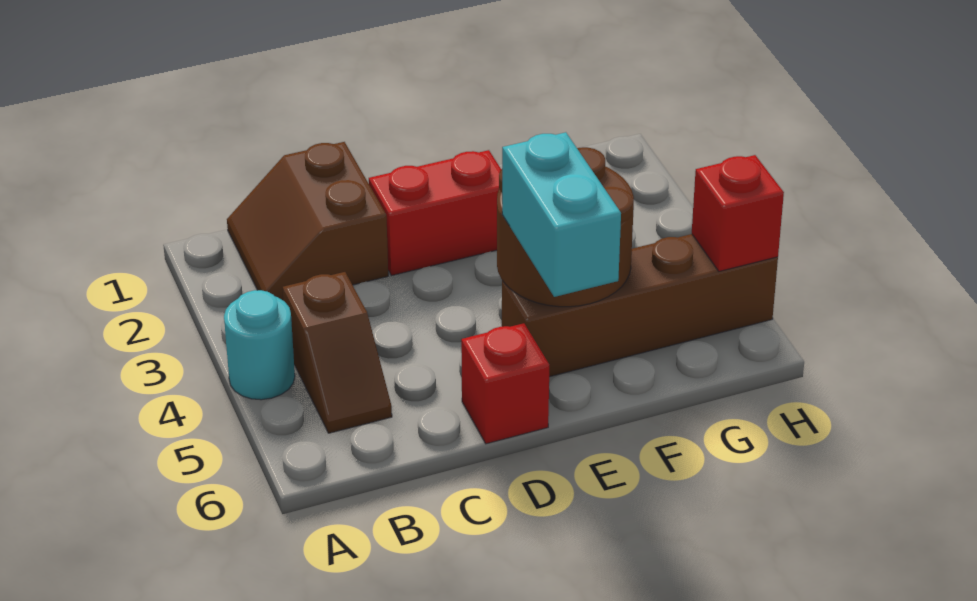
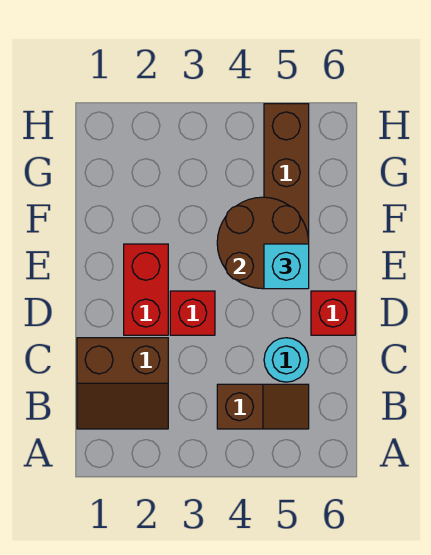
cyan round brick A4 level 1 -> cyan round brick C5 level 1
cyan brick E5:E6 level 3 -> cyan brick E5 level 3
red brick H5 level 2 -> red brick D3 level 1

